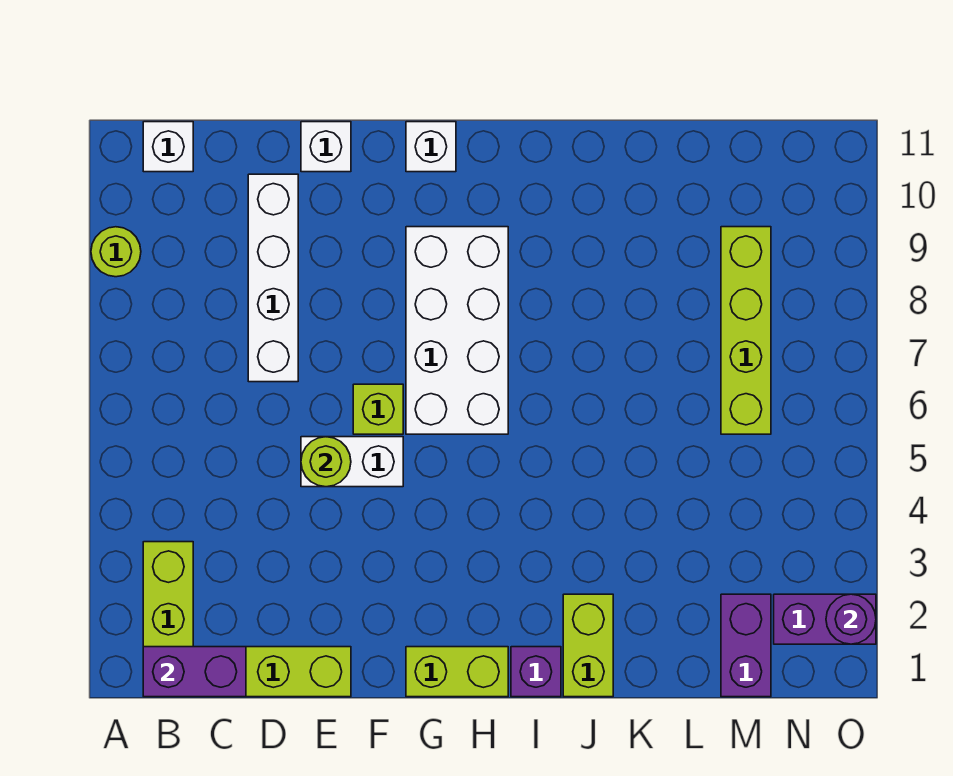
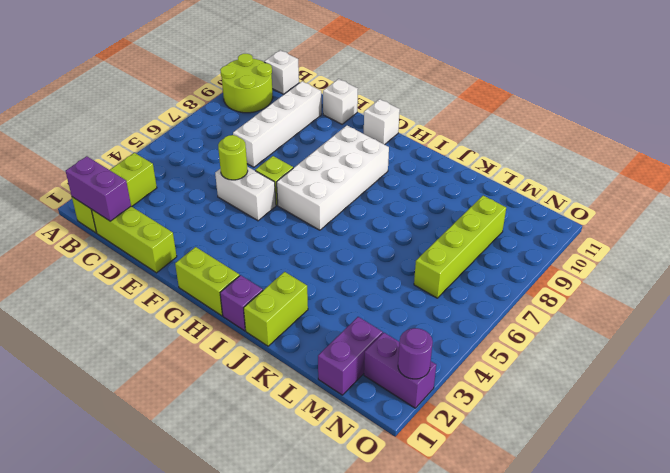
lime round brick A9 level 1 -> lime round brick A9:B10 level 1

